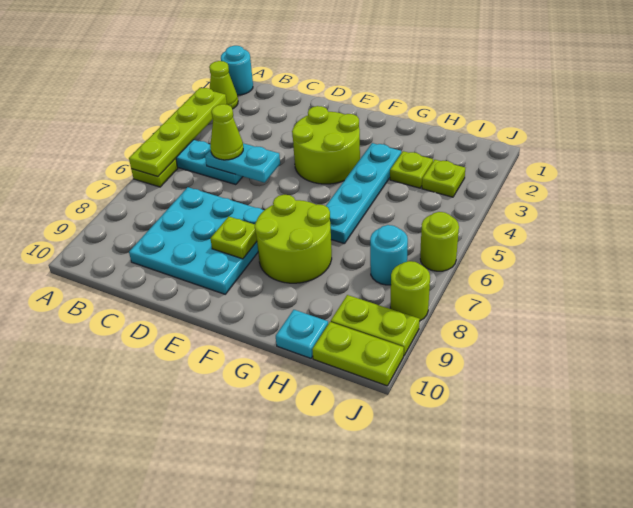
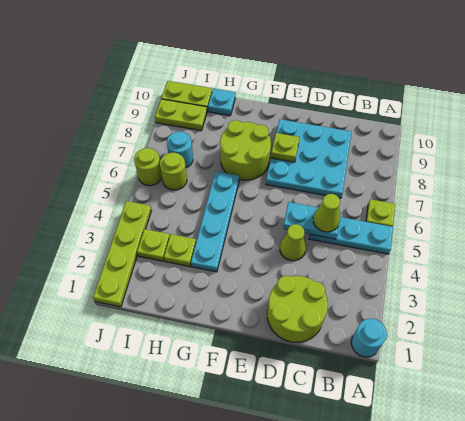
lime cone A2 level 1 -> lime cone D4 level 1
lime plate A3:A6 level 2 -> lime plate J1:J4 level 1
lime round brick E3:F4 level 1 -> lime round brick C1:D2 level 1
lime round brick J8 level 1 -> lime round brick I6 level 1

